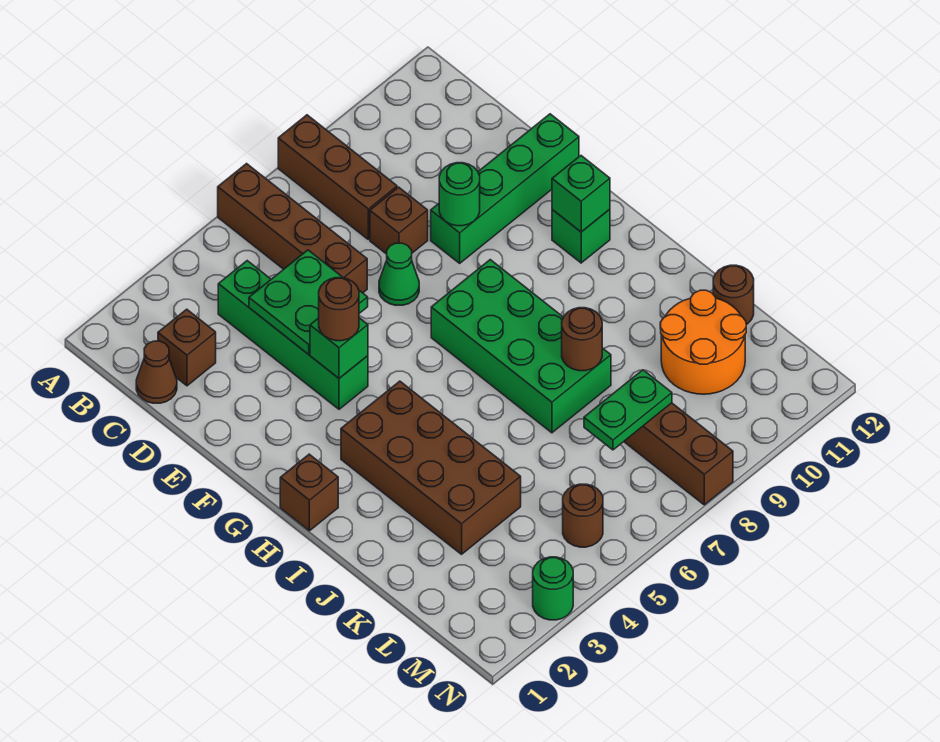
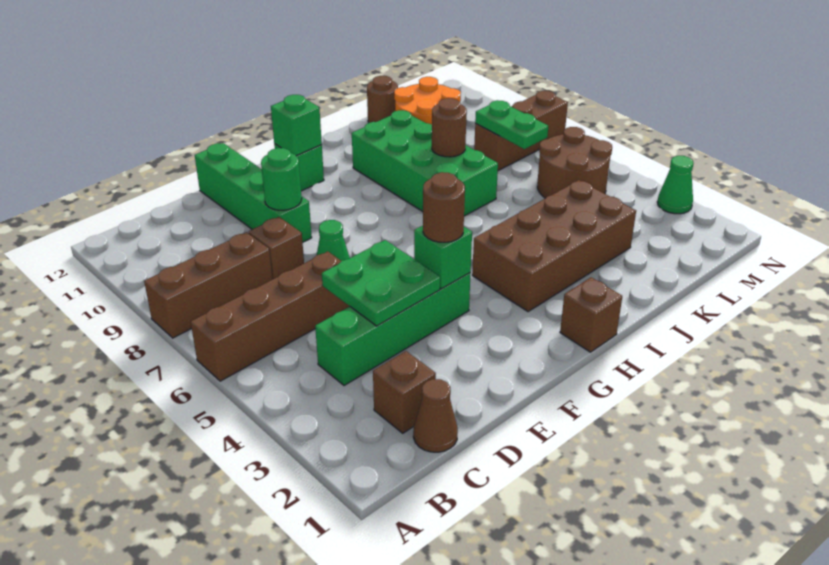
green brick G7:J8 level 1 -> green brick I7:J10 level 1
brown round brick M5 level 1 -> brown round brick L5:M6 level 1
green round brick N3 level 1 -> green cone N3 level 1

